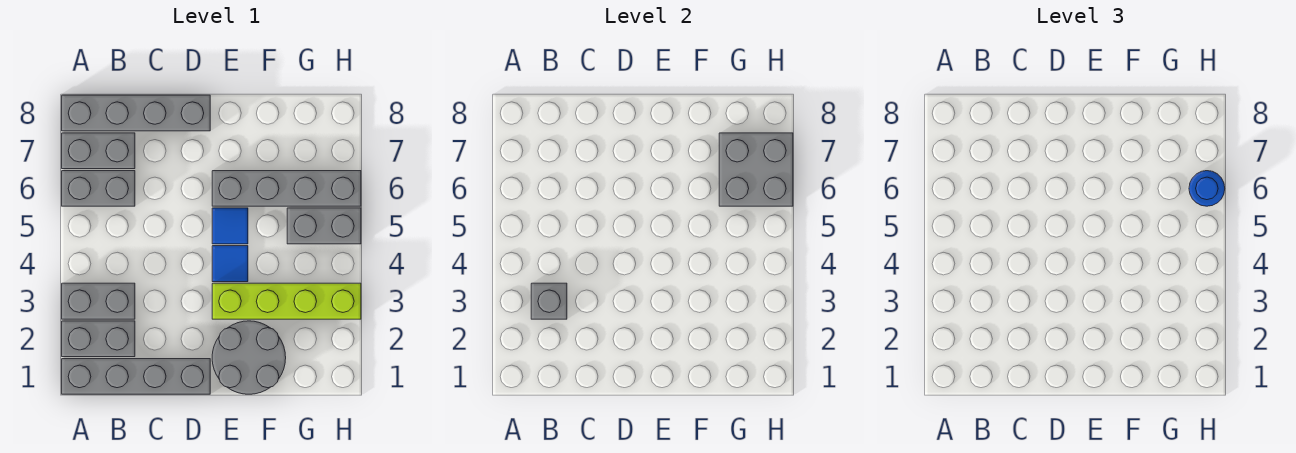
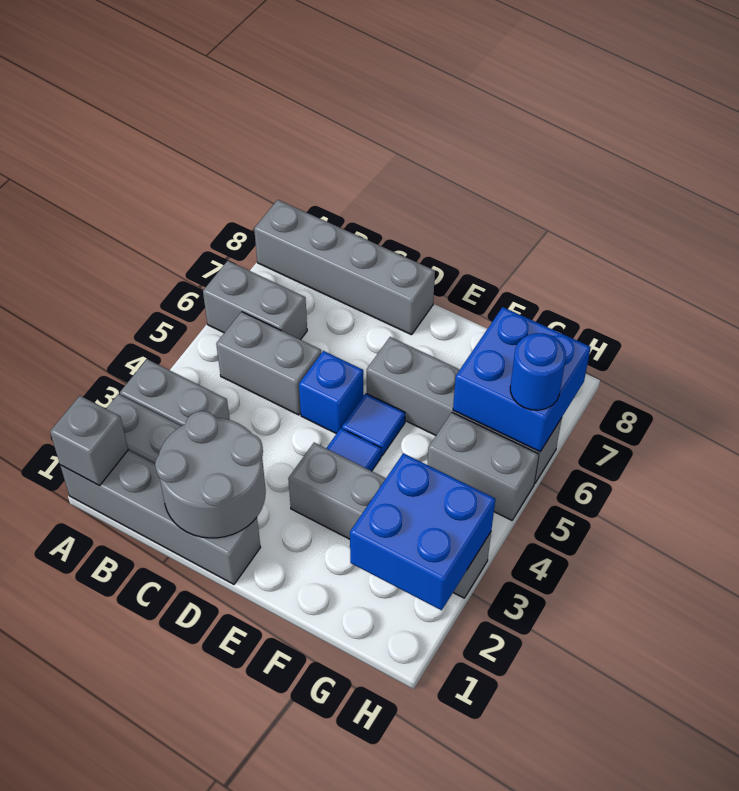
grey brick A7:B7 level 1 -> grey brick B5:C5 level 1
grey brick B3 level 2 -> grey brick A1 level 2
none -> blue brick D5 level 1
grey round brick E1:F2 level 1 -> grey round brick C1:D2 level 2
lime brick E3:H3 level 1 -> grey brick E3:H3 level 1
none -> blue brick G2:H3 level 2
grey brick G6:H7 level 2 -> blue brick G6:H7 level 2

